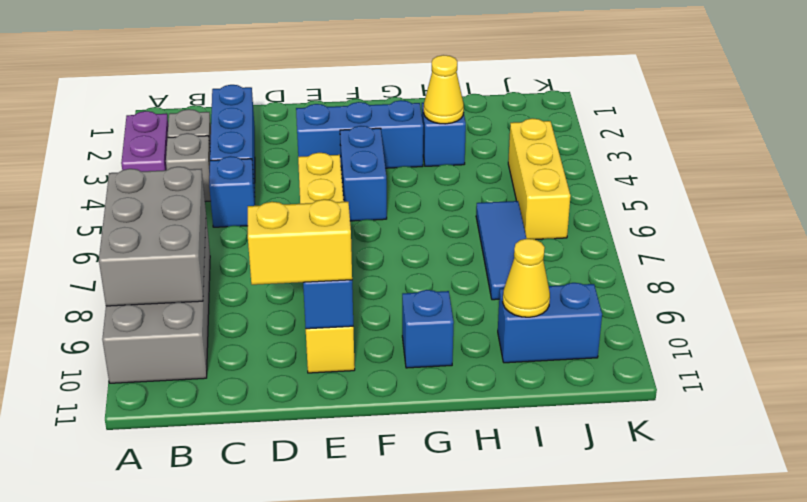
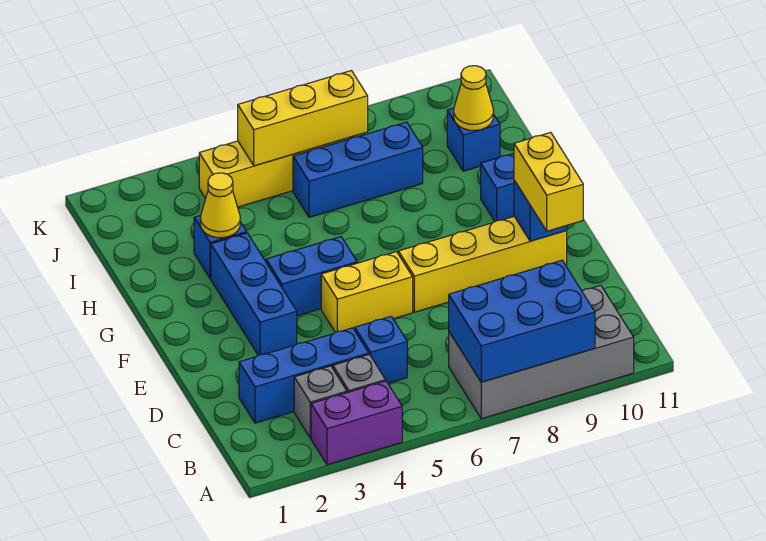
grey brick A7:B9 level 2 -> blue brick A7:B9 level 2
blue tile I6:I8 level 1 -> blue brick I6:I8 level 1
blue brick I10:J10 level 1 -> blue brick I10 level 1
none -> yellow brick J5:J7 level 2

